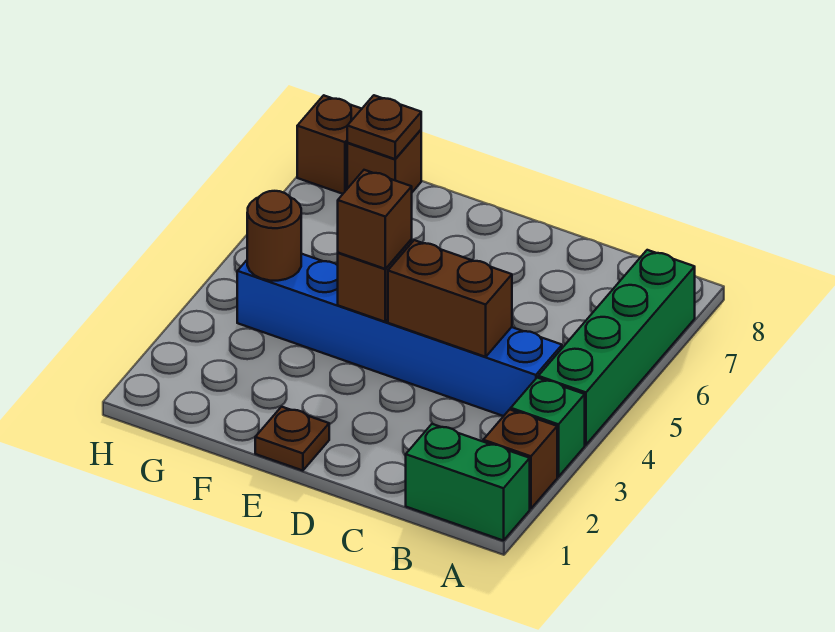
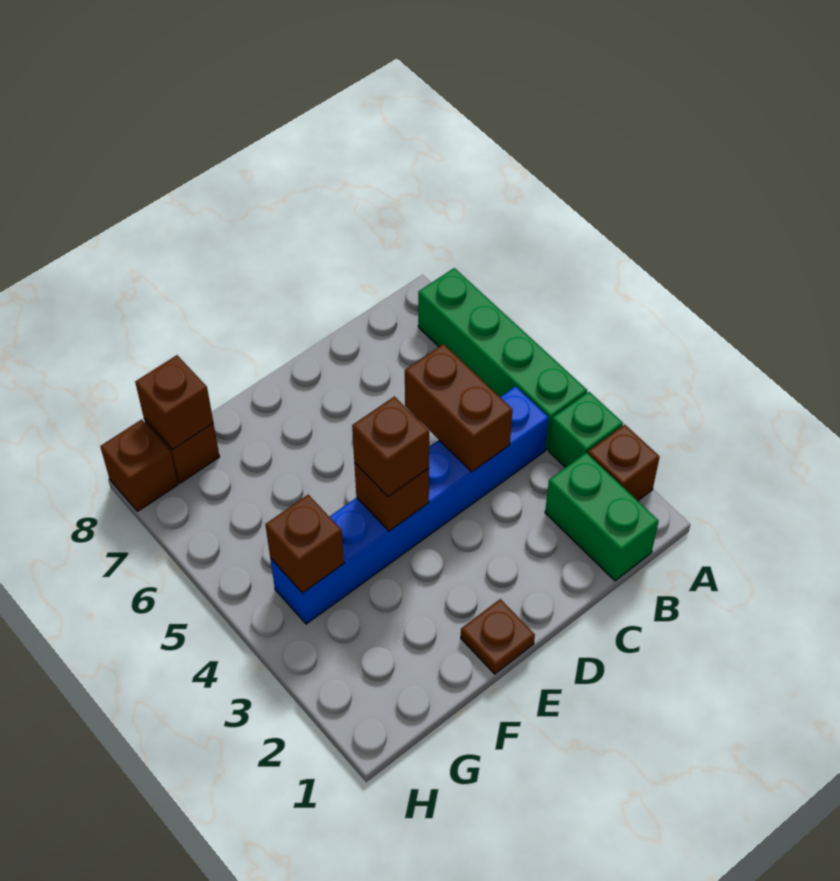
green brick A1:B1 level 1 -> green brick B1:B2 level 1
brown brick C4:D4 level 2 -> brown brick C4:C5 level 2
brown round brick G4 level 2 -> brown brick G4 level 2
brown plate G8 level 2 -> brown brick G8 level 2

